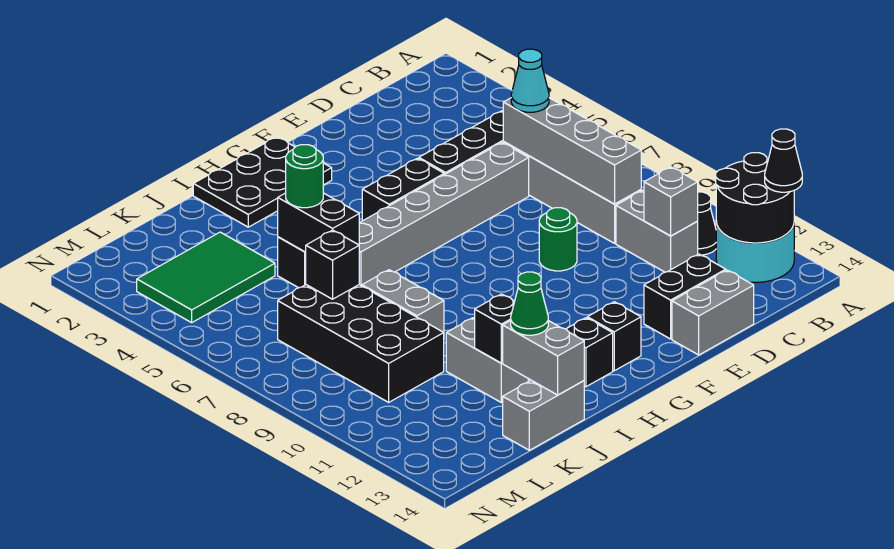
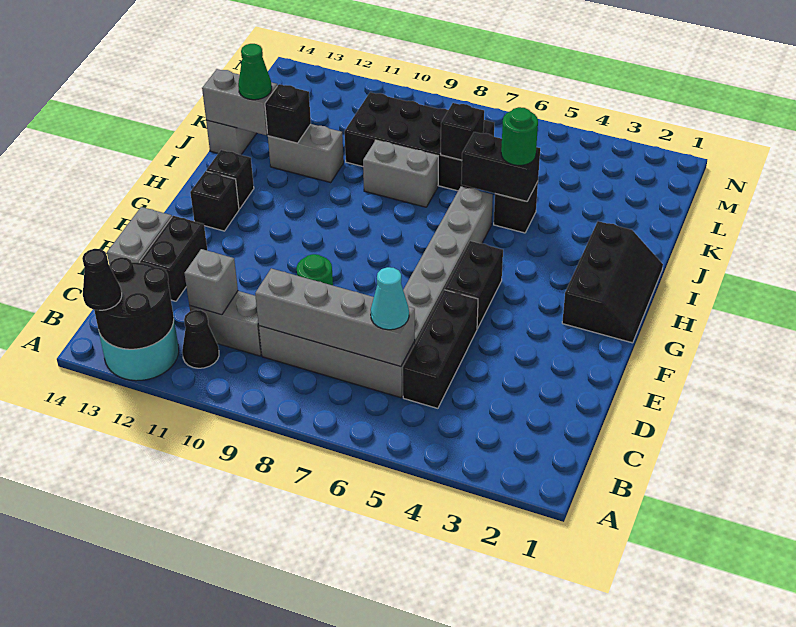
black plate G1:I2 level 1 -> black slope G1:I2 level 1 top 2
green tile K3:M4 level 1 -> none

